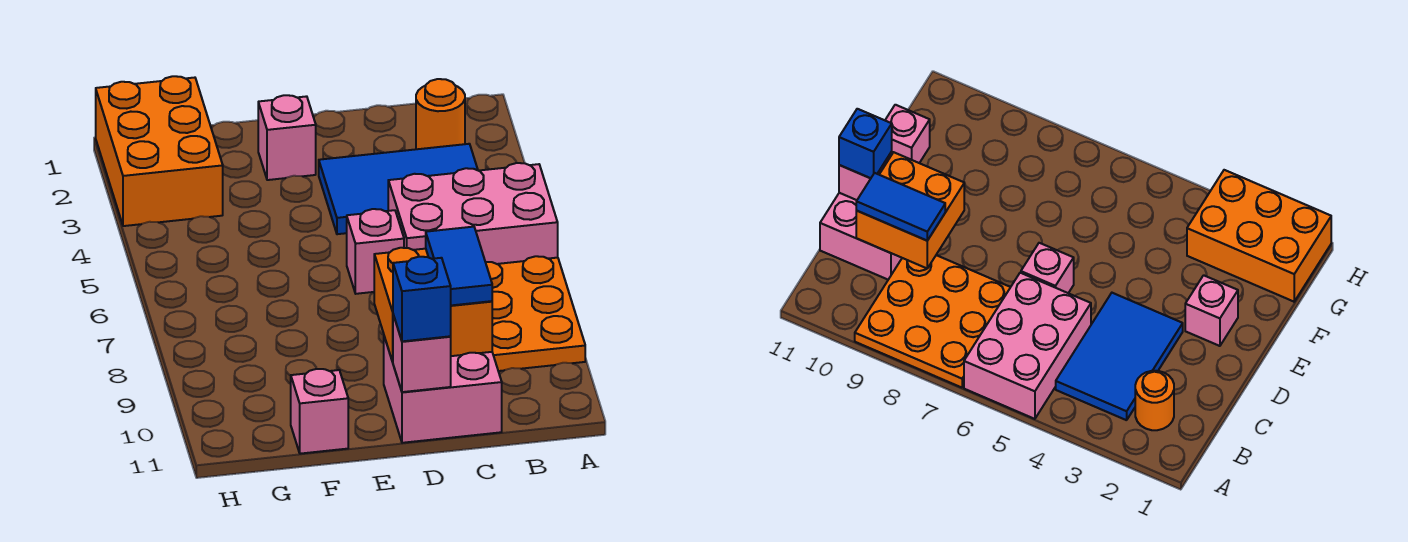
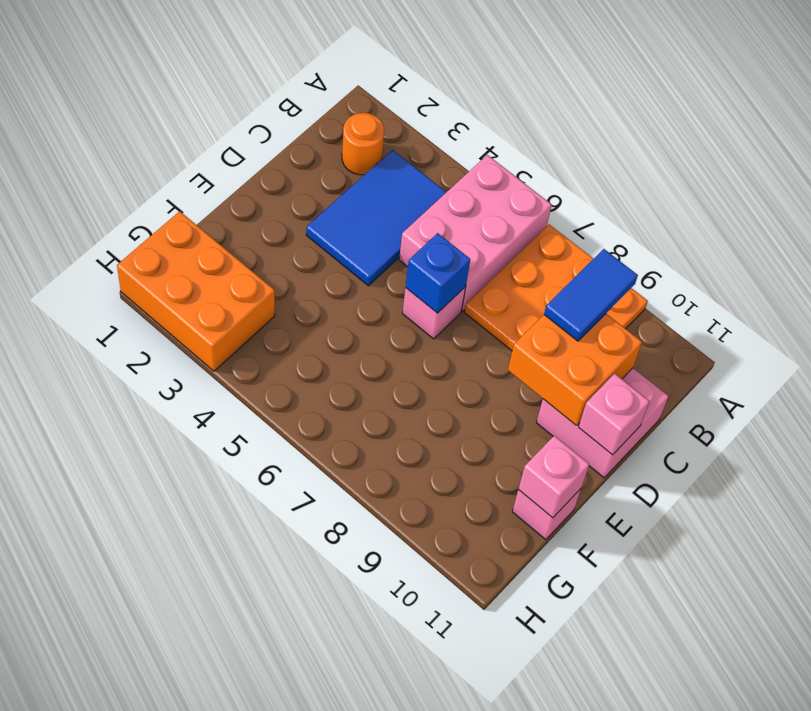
blue tile C9:C10 level 3 -> blue tile B9:C9 level 3
blue brick D11 level 3 -> blue brick D6 level 2
pink brick E2 level 1 -> pink brick F11 level 2

